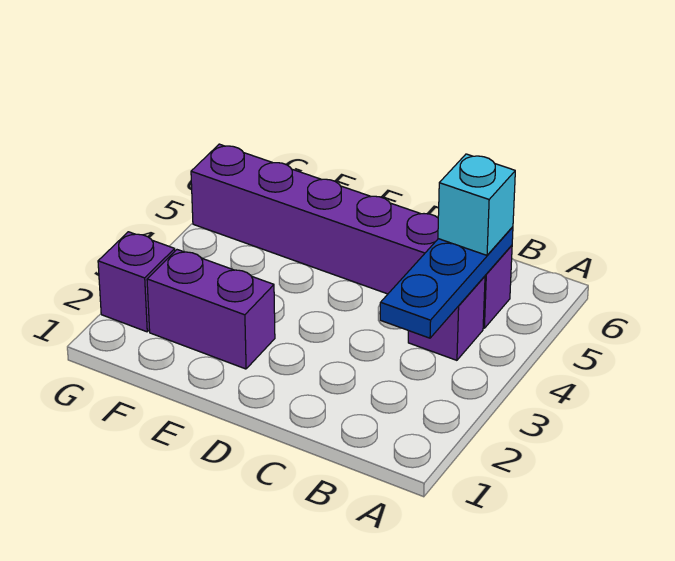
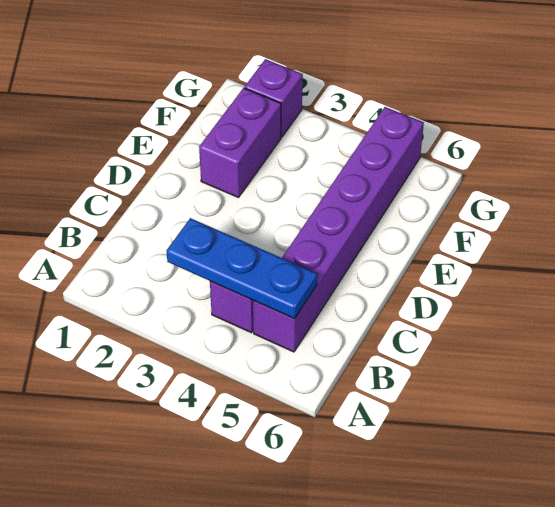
cyan brick B5 level 3 -> none

